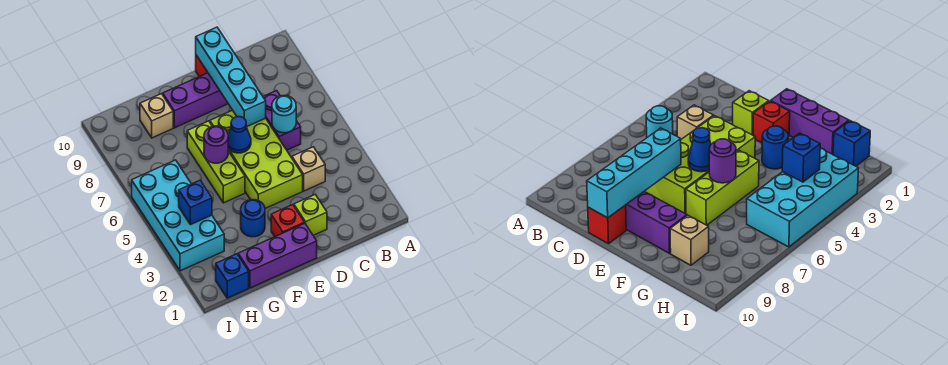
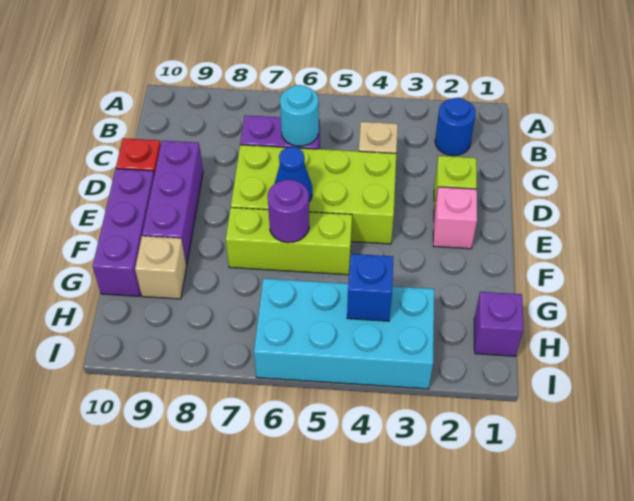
cyan brick D7:D10 level 2 -> none
purple brick E1:G1 level 1 -> purple brick E10:G10 level 1
red brick E2 level 1 -> pink brick E2 level 1
blue round brick F3 level 1 -> blue round brick B2 level 1
blue brick H1 level 1 -> purple brick H1 level 1

